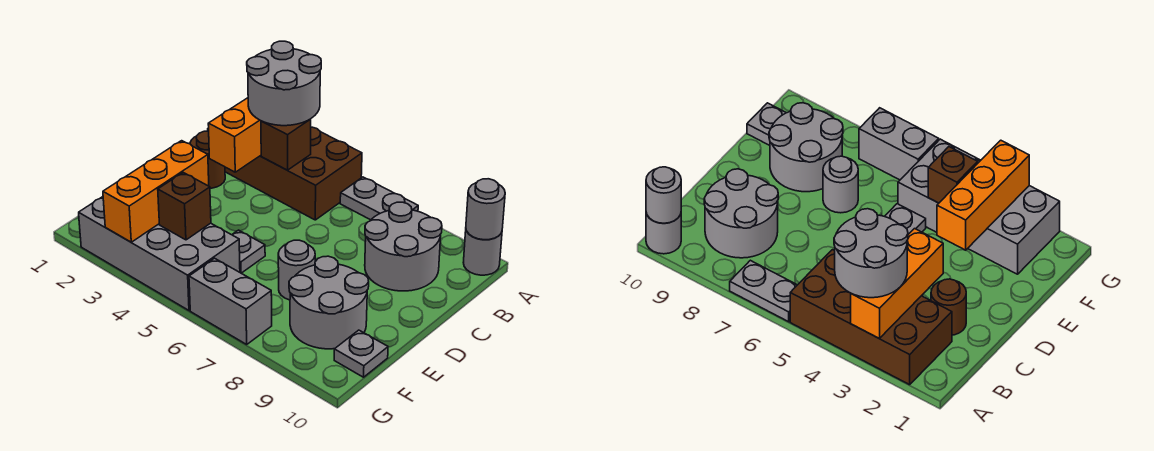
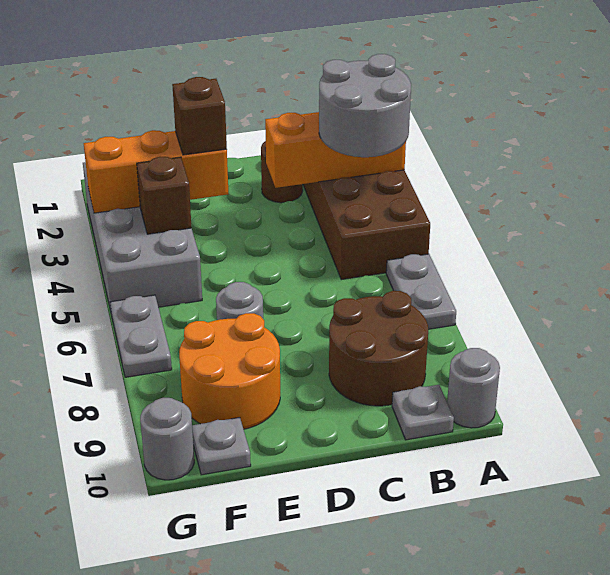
grey round brick A10 level 2 -> grey round brick G10 level 1
brown brick B4 level 2 -> brown brick E3 level 3
grey round brick B8:C9 level 1 -> brown round brick B8:C9 level 1
grey plate E5 level 1 -> grey plate B10 level 1
grey round brick E8:F9 level 1 -> orange round brick E8:F9 level 1
grey brick G6:G7 level 1 -> grey plate G6:G7 level 1

